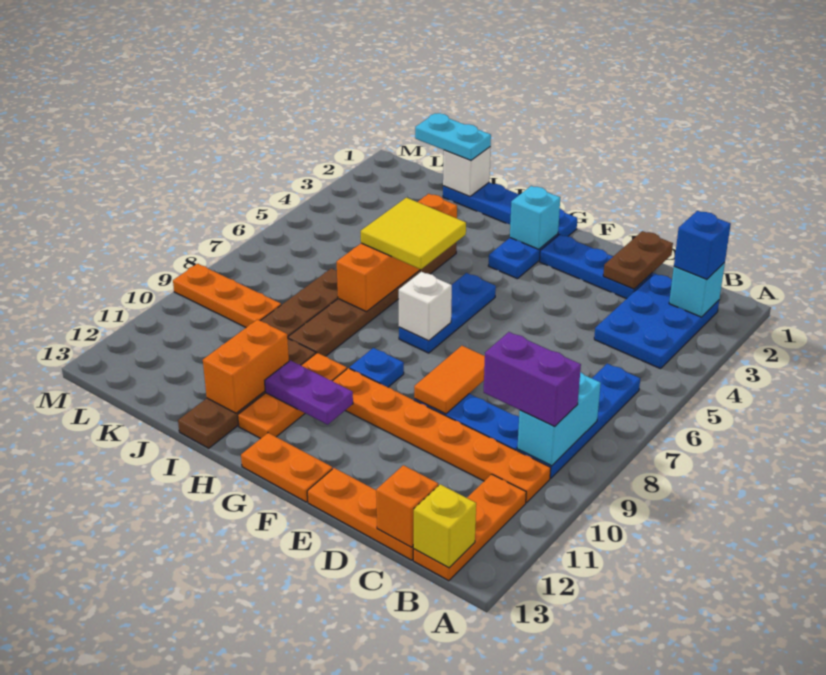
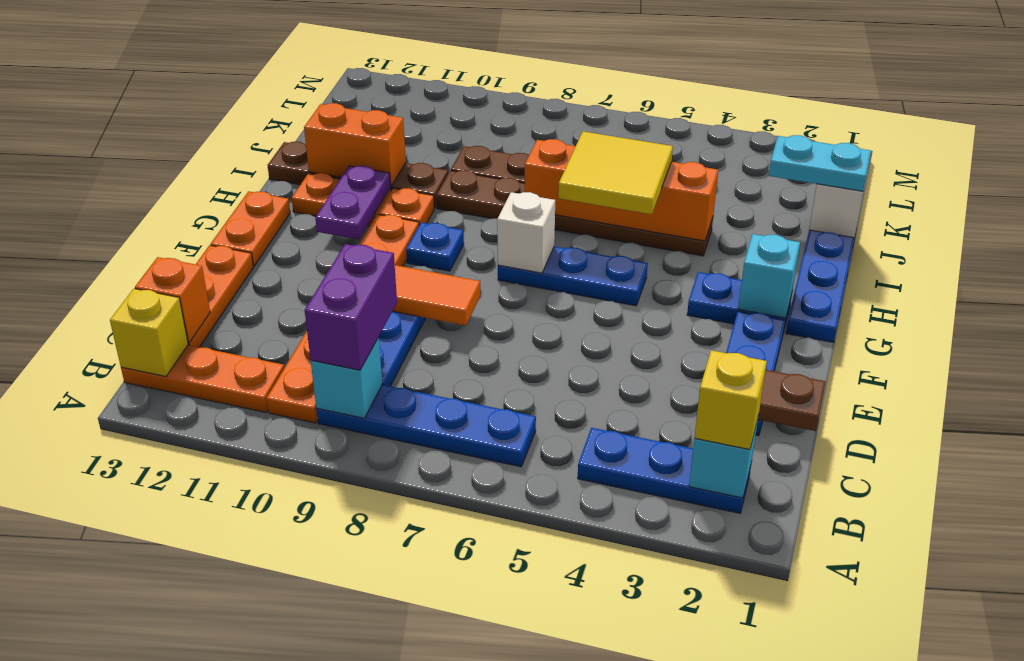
blue plate B2:C4 level 1 -> blue plate B2:B4 level 1
blue brick B2 level 3 -> yellow brick B2 level 3
cyan brick B8:B9 level 2 -> cyan brick B9 level 2
cyan plate J1:K1 level 3 -> cyan plate J1:J2 level 3
orange plate K9:M9 level 1 -> none

